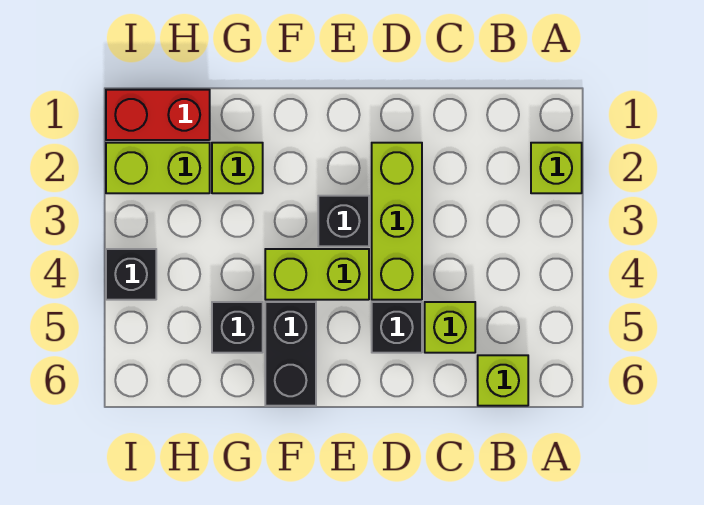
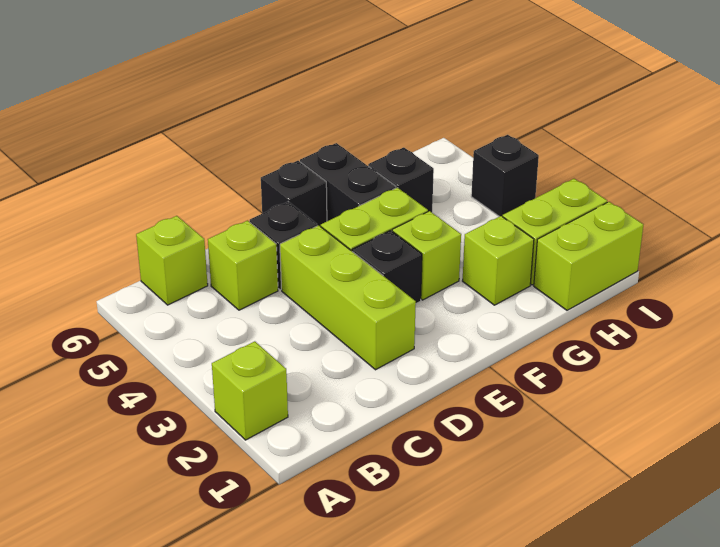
none -> black brick E6 level 1
none -> lime brick F3 level 1
red brick H1:I1 level 1 -> lime brick H1:I1 level 1

